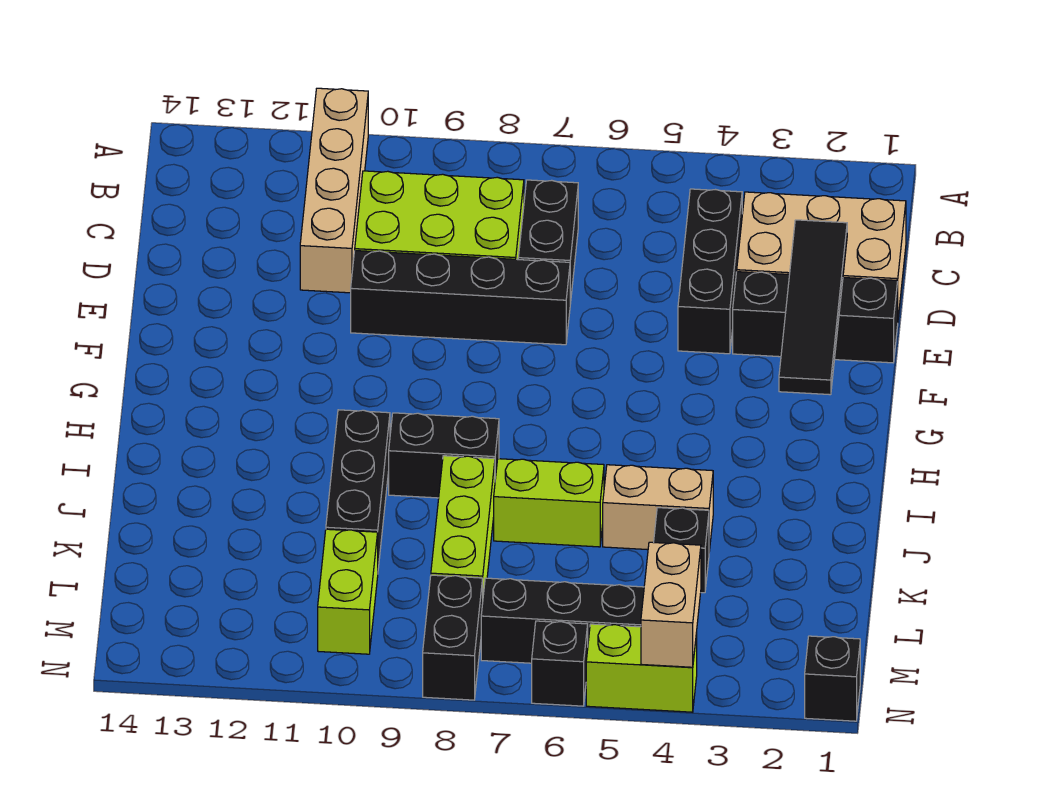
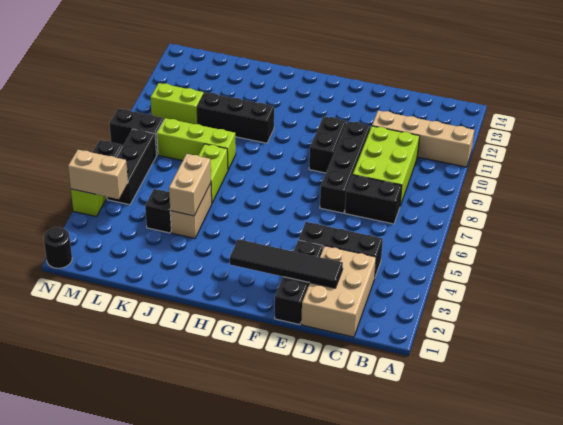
black brick I8:I9 level 1 -> black brick F9:F10 level 1
none -> tan brick J4:J5 level 2
black brick N1 level 1 -> black round brick N1 level 1

